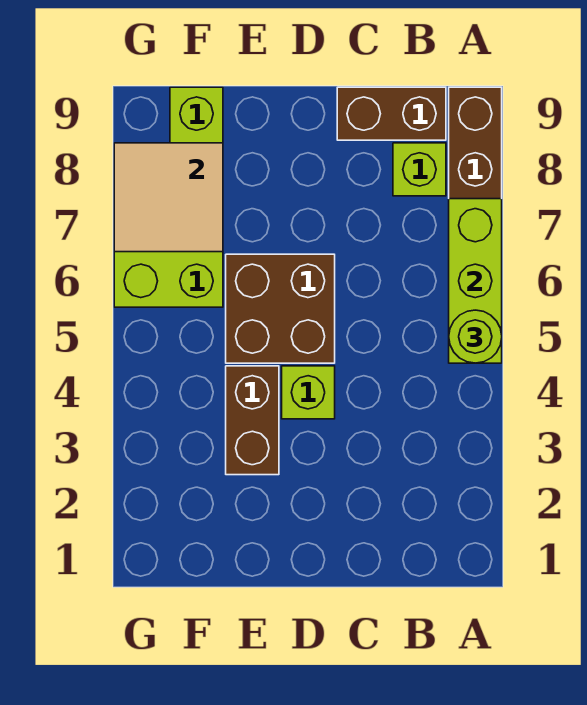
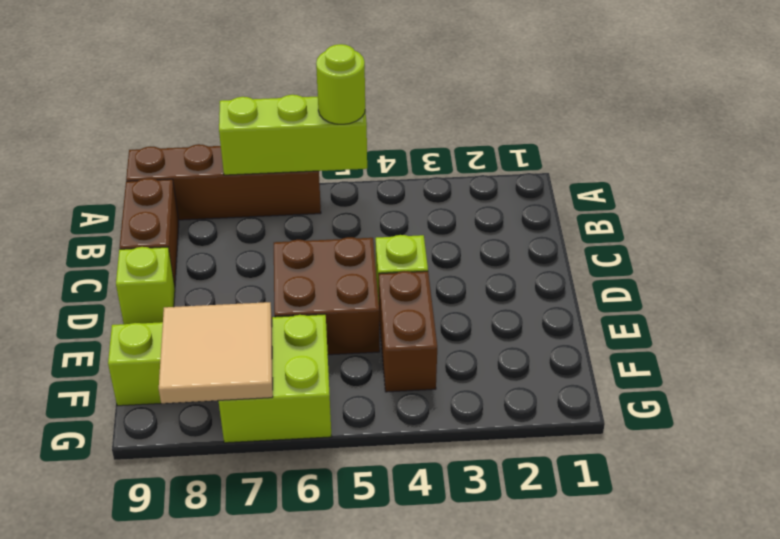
lime brick B8 level 1 -> lime brick D9 level 1
brown brick E3:E4 level 1 -> brown brick E4:F4 level 1

